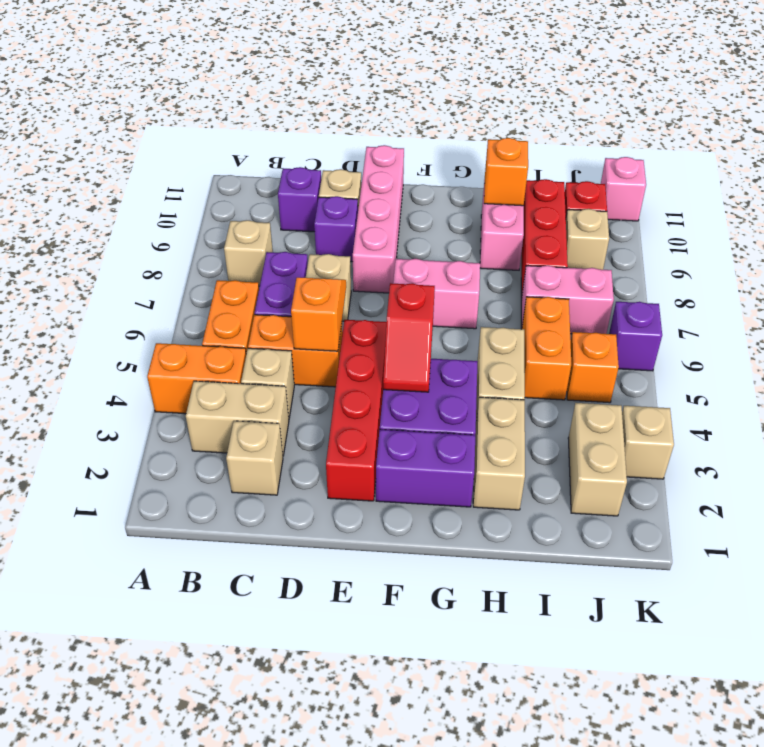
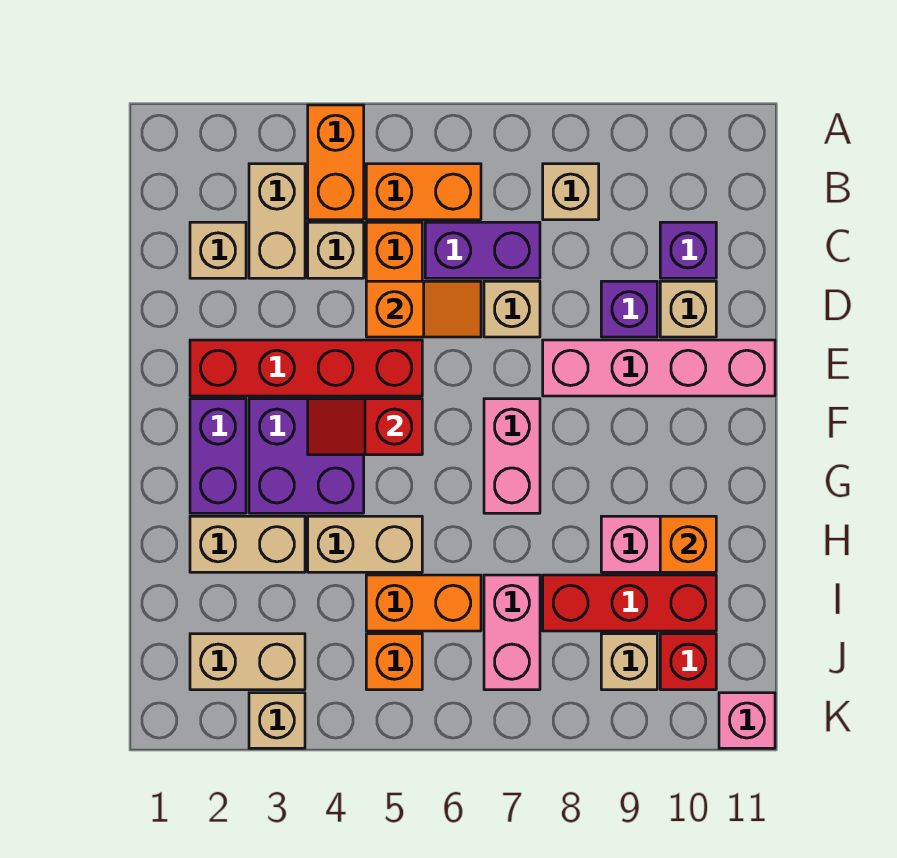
purple brick K6 level 1 -> none

